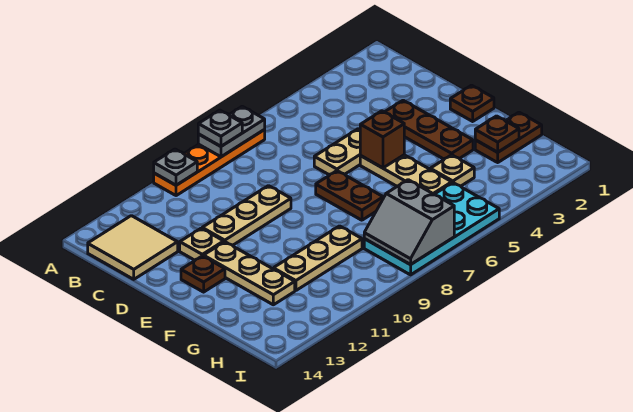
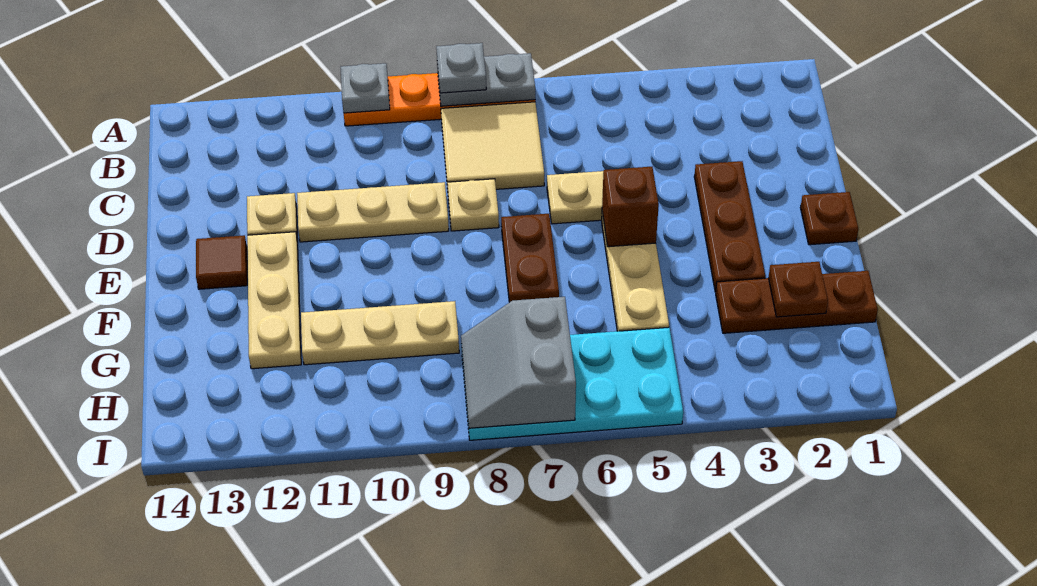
tan tile B13:C14 level 1 -> tan tile B7:C8 level 1
brown plate E13 level 1 -> brown tile E13 level 1
brown plate G1:G2 level 1 -> brown plate G1:G3 level 1
tan plate G4 level 1 -> tan plate D8 level 1

